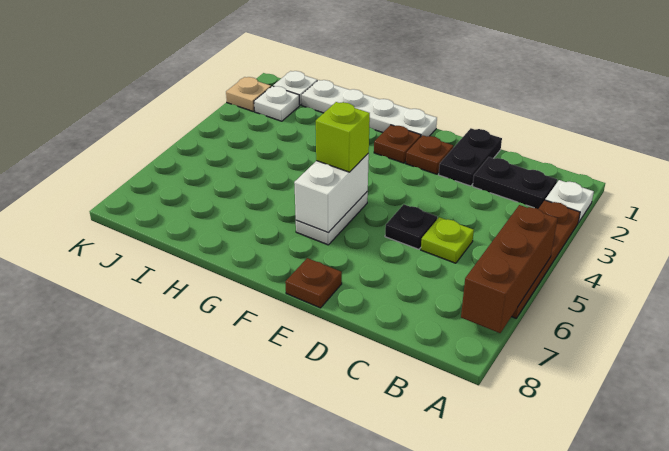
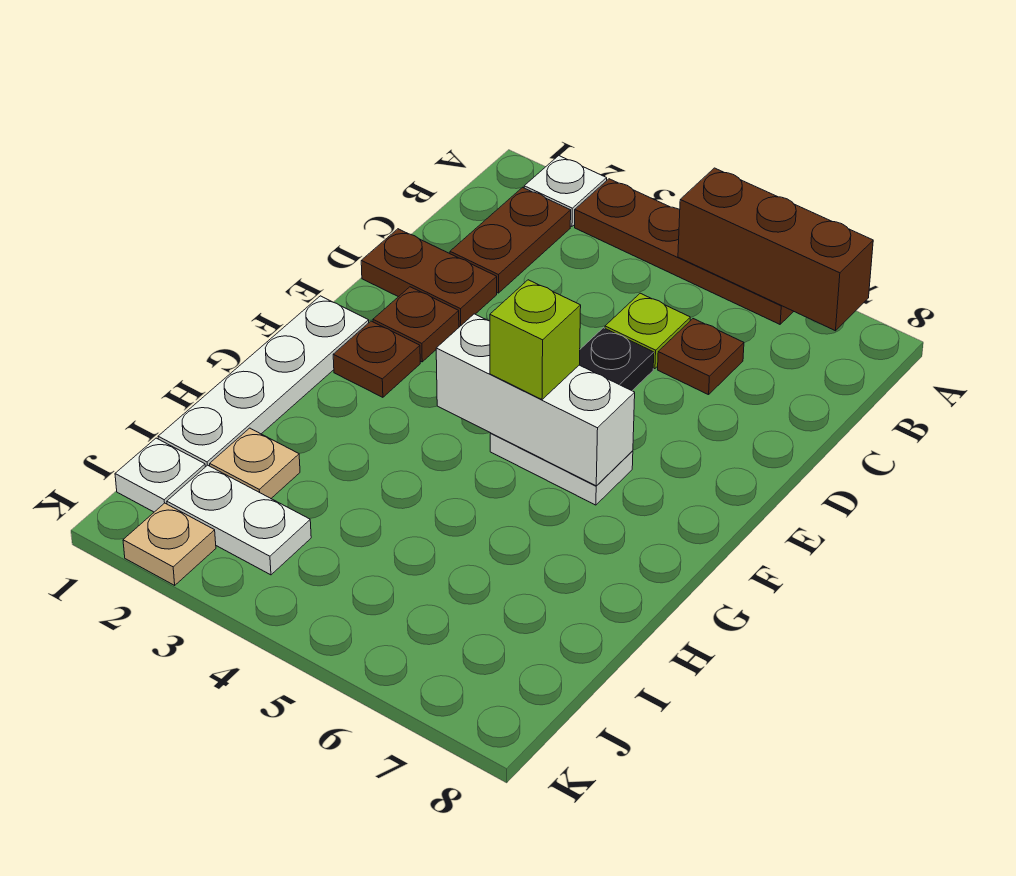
black plate B2:C2 level 1 -> brown plate B2:C2 level 1
black plate D1:D2 level 1 -> brown plate D1:D2 level 1
brown plate E8 level 1 -> brown plate C6 level 1
white brick F5:F6 level 2 -> white brick F4:F6 level 2
none -> tan plate I2 level 1
white plate J2 level 1 -> white plate J2:J3 level 1

